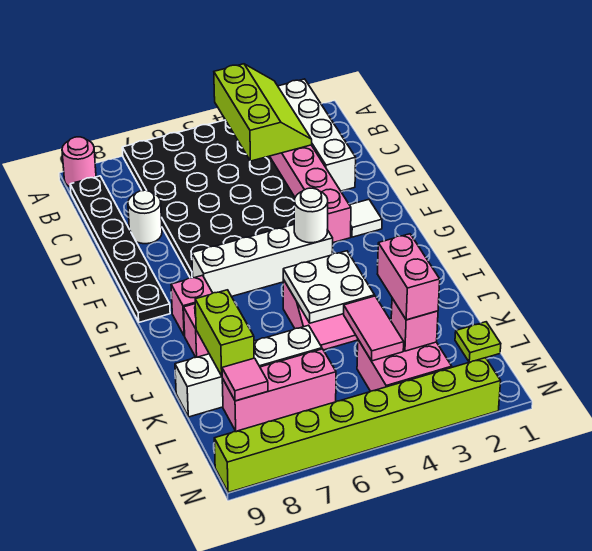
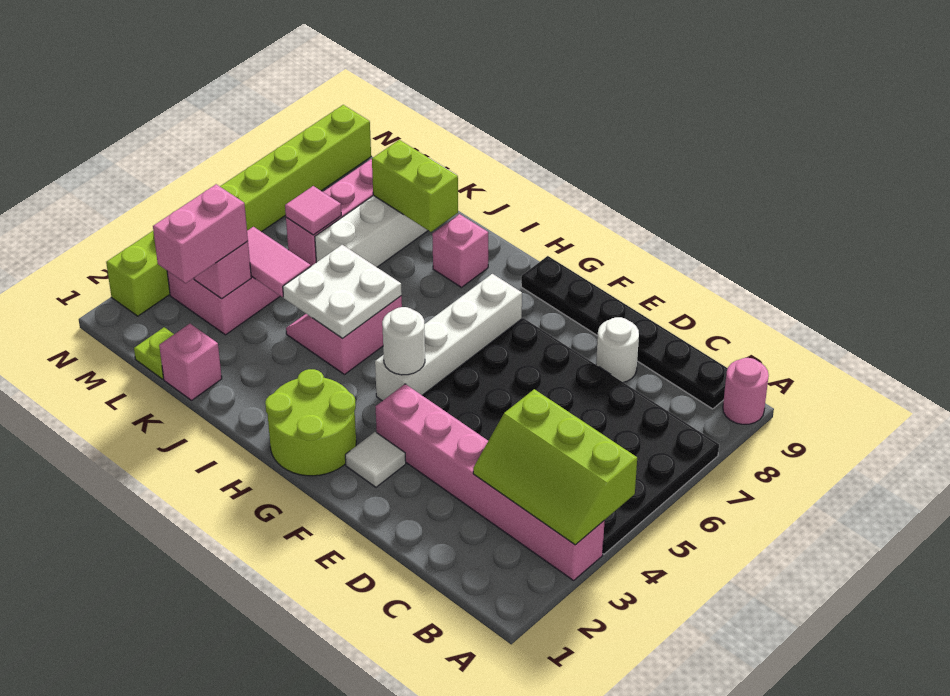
white brick A2:D2 level 1 -> none
none -> lime round brick G1:H2 level 1
pink brick H8 level 1 -> pink brick K1 level 1
pink brick K3:L3 level 3 -> pink brick L2:L3 level 3
pink tile L8 level 2 -> pink tile L6 level 2

